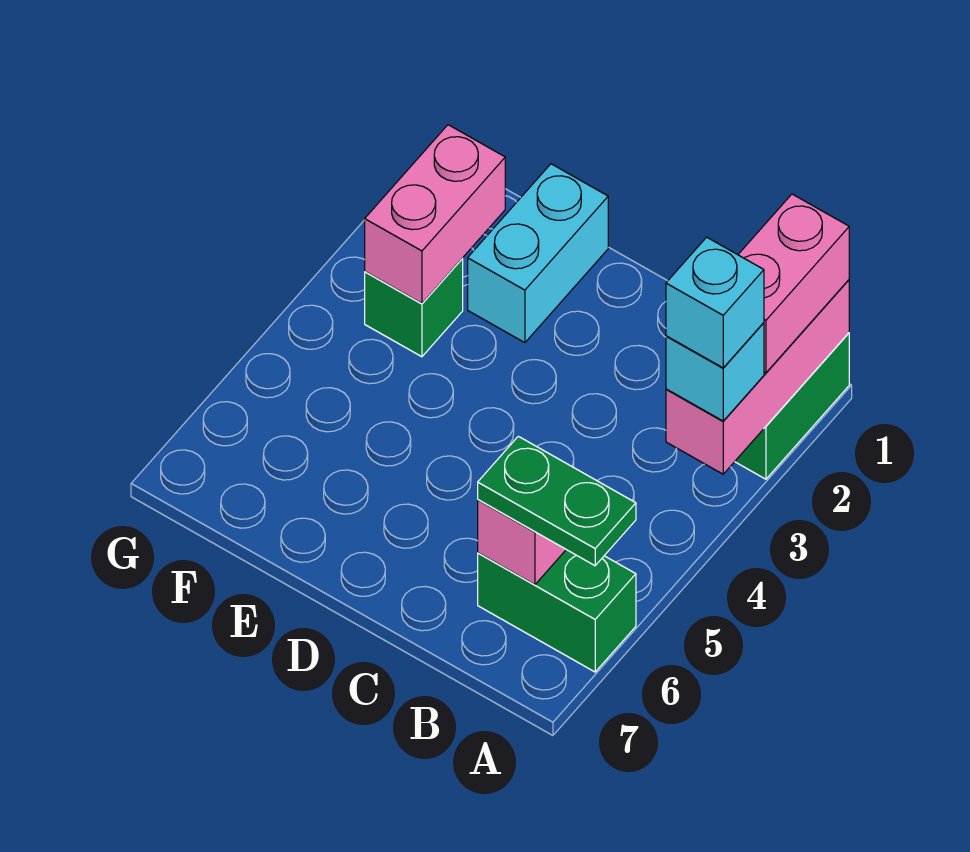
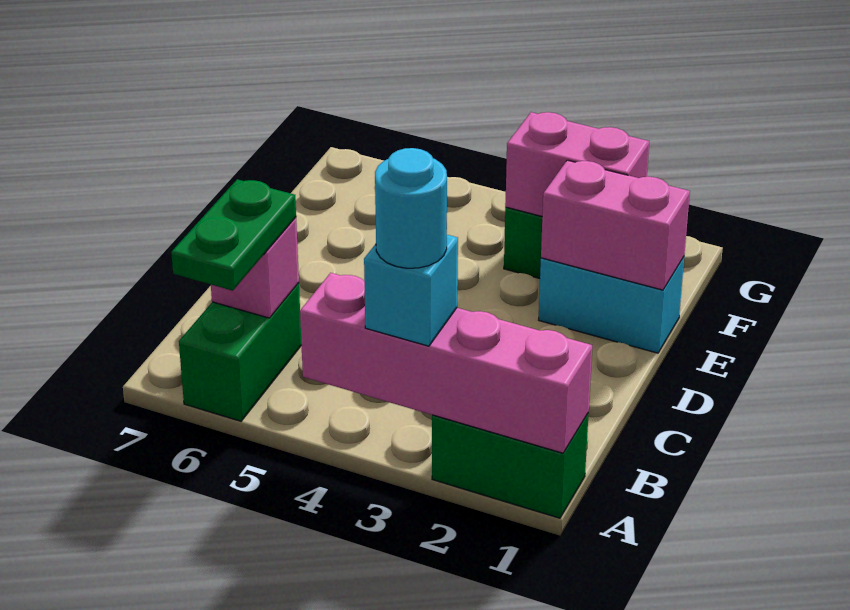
pink brick A1:A3 level 2 -> pink brick A1:A4 level 2
pink brick A1:A2 level 3 -> pink brick E1:E2 level 2
cyan brick A3 level 4 -> cyan round brick A3 level 4

